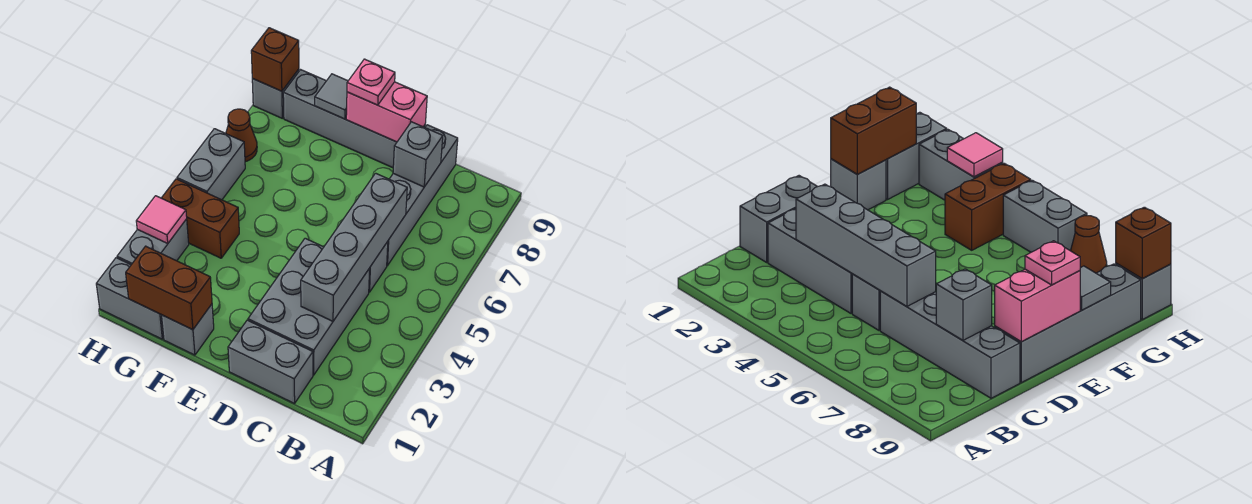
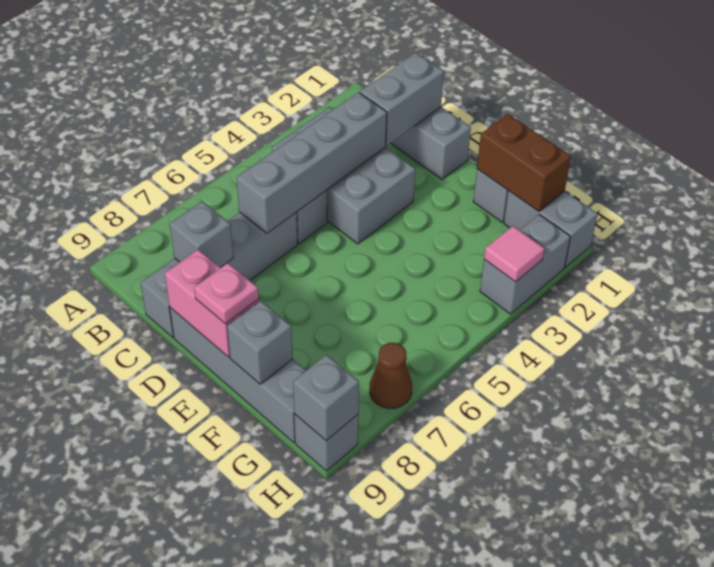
grey brick C2:D4 level 1 -> grey brick B3:D4 level 1
grey tile F9 level 2 -> grey brick F9 level 2
brown brick G4:H4 level 1 -> none
grey brick H5:H6 level 1 -> grey brick C1:C2 level 2
brown brick H9 level 2 -> grey brick H9 level 2

